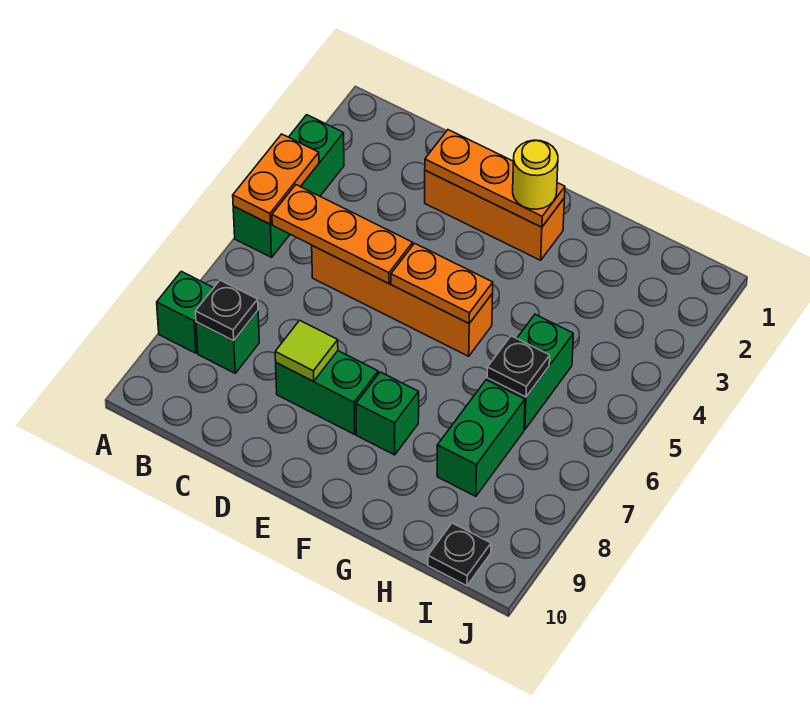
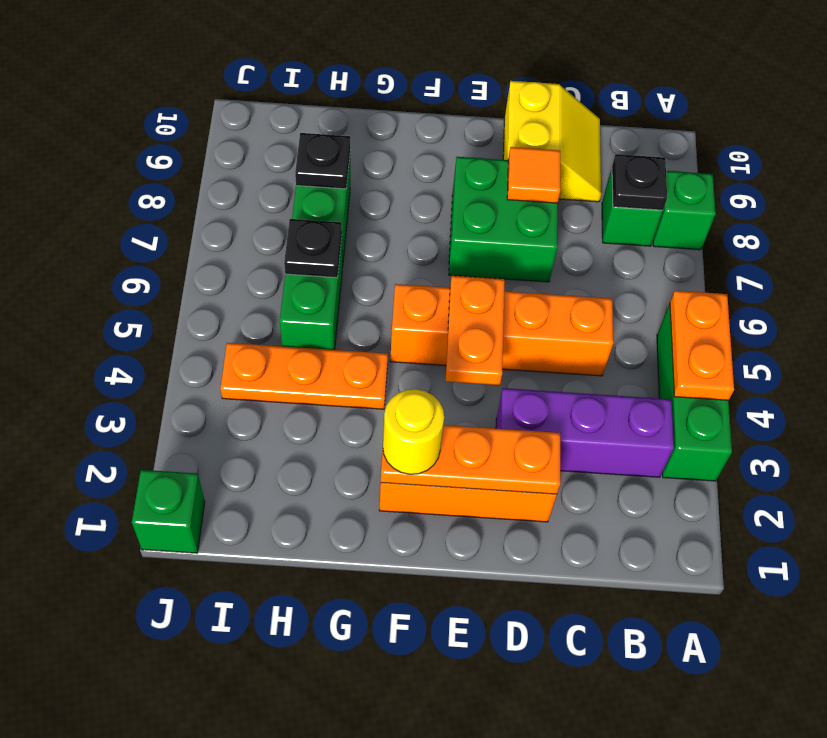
none -> purple brick B3:D3 level 1
orange plate B5:D5 level 2 -> orange plate G4:I4 level 1
none -> yellow slope C9:D10 level 1 top D
green brick D8:E8 level 1 -> green brick D7:E8 level 1
lime tile D8 level 2 -> orange tile D8 level 2
orange plate E5:F5 level 2 -> orange plate E4:E5 level 2
green brick F8 level 1 -> green brick J1 level 1
black plate I10 level 1 -> black plate H8 level 2

